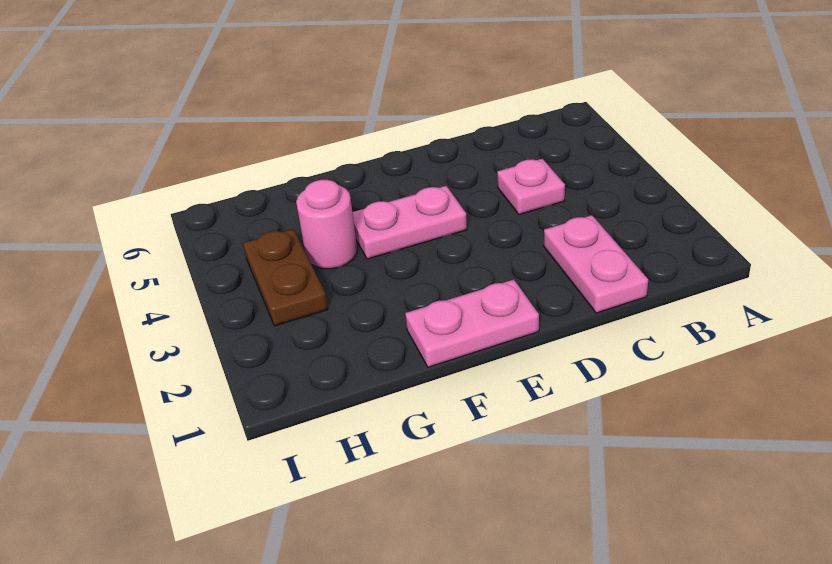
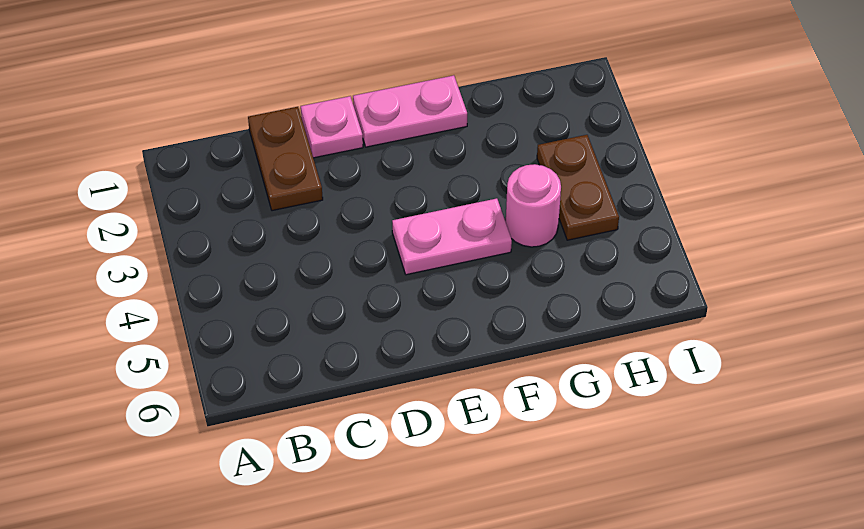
pink plate C1:C2 level 1 -> brown plate C1:C2 level 1
pink plate C4 level 1 -> pink plate D1 level 1

